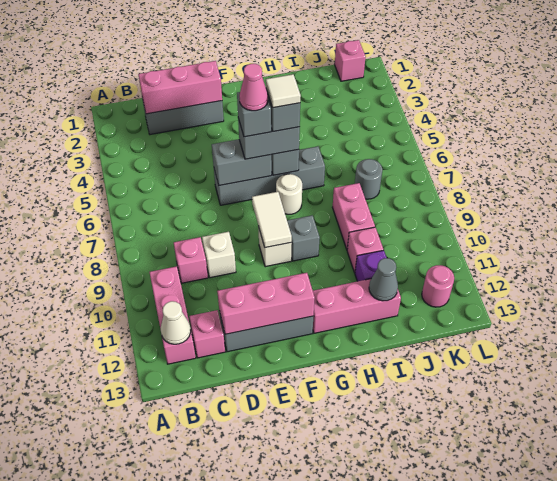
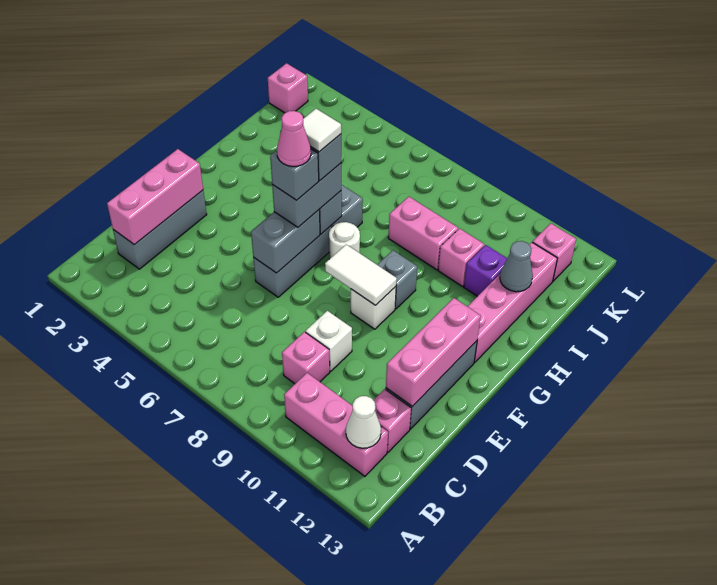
pink brick G12:I12 level 1 -> pink brick G12:J12 level 1
grey round brick J7 level 1 -> none
pink round brick K12 level 1 -> pink brick K12 level 1

